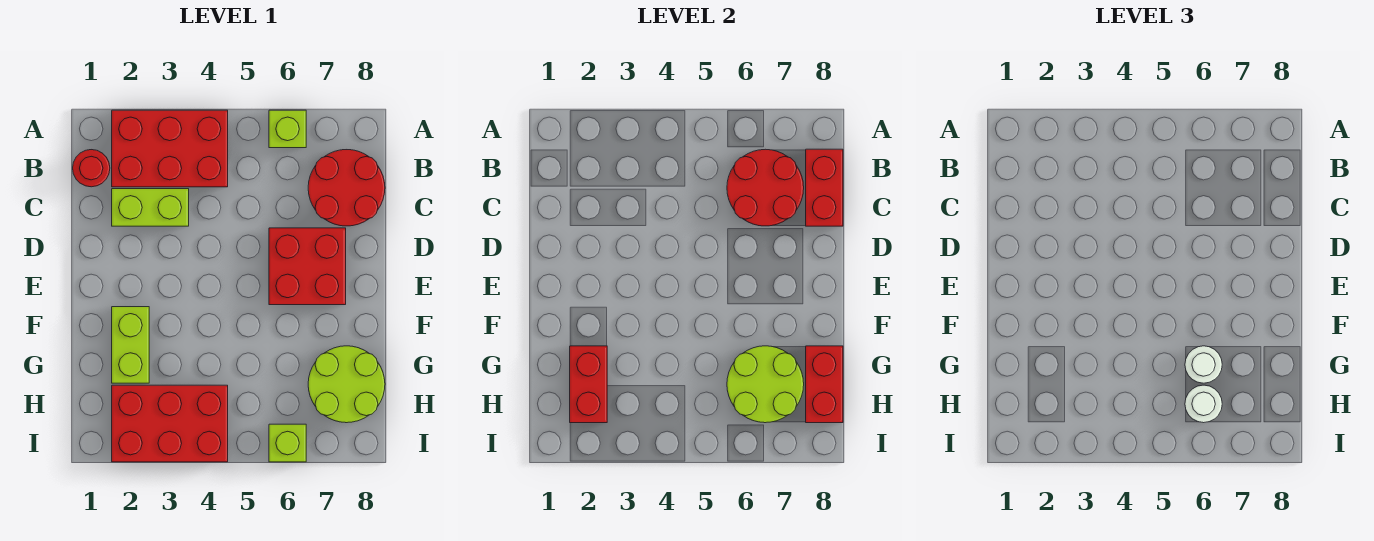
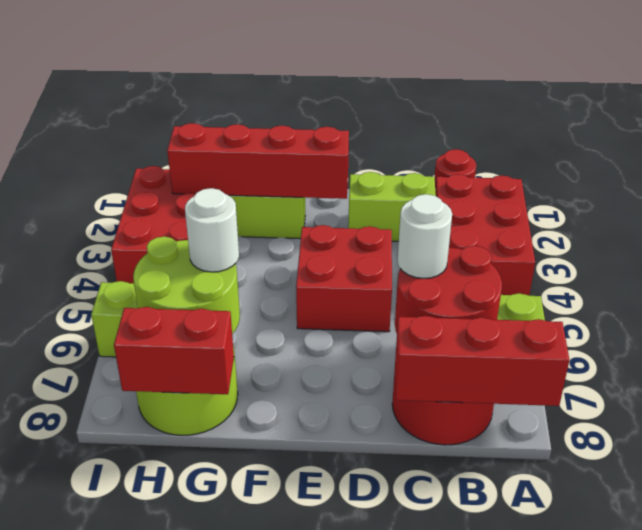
red brick B8:C8 level 2 -> red brick A8:C8 level 2
lime brick C2:C3 level 1 -> lime brick C2:D2 level 1
red brick D6:E7 level 1 -> red brick D4:E5 level 1
red brick G2:H2 level 2 -> red brick E2:H2 level 2
white round brick H6 level 3 -> white round brick C6 level 3

